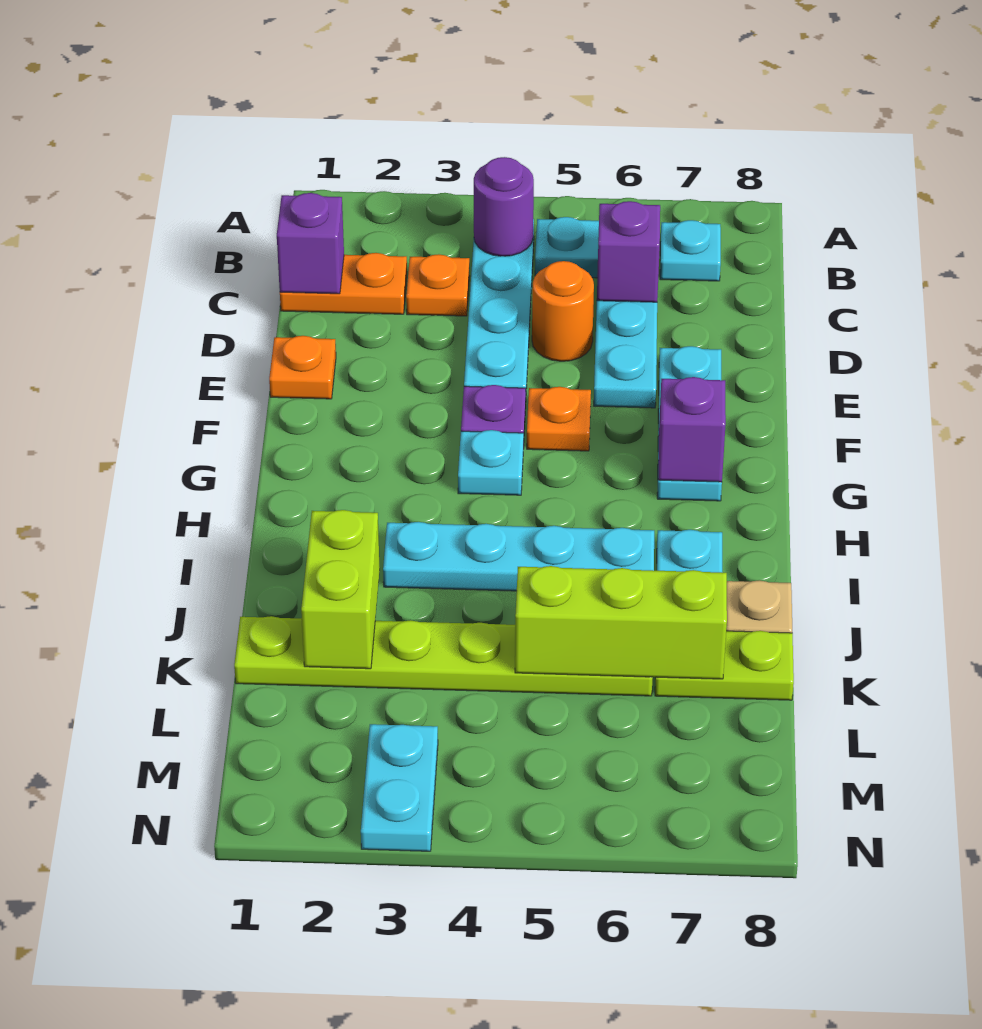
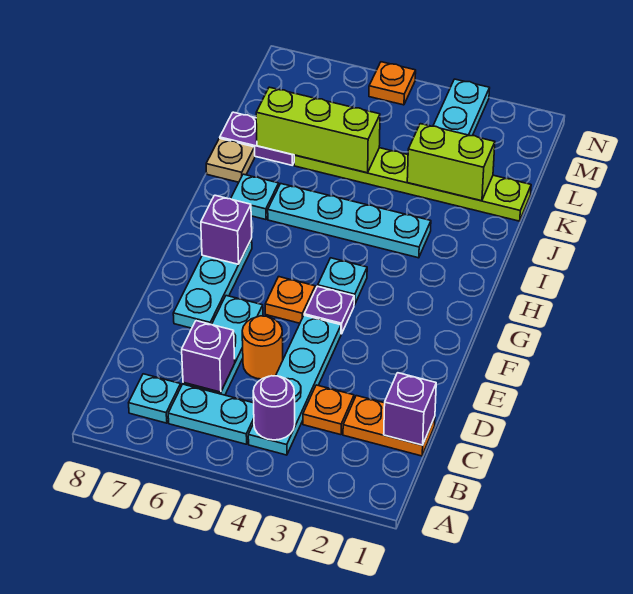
orange plate E1 level 1 -> orange plate N5 level 1
lime brick J2:K2 level 2 -> lime brick K2:K3 level 2
lime plate K7:K8 level 1 -> purple plate K7:K8 level 1

